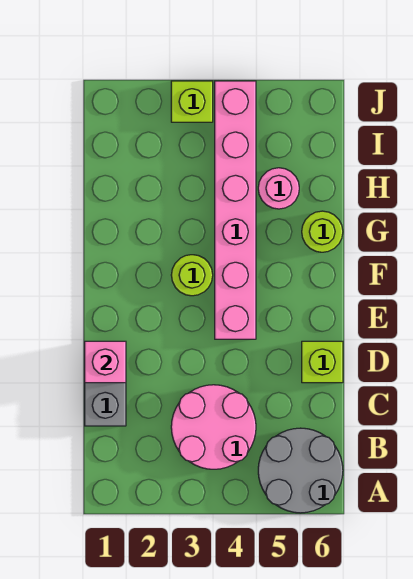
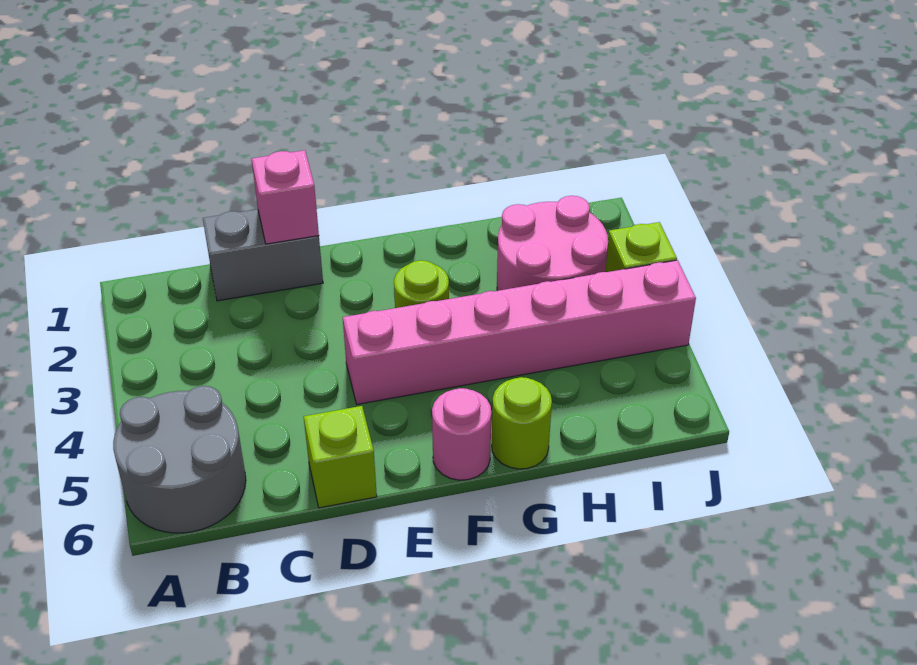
pink round brick B3:C4 level 1 -> pink round brick H2:I3 level 1
pink round brick H5 level 1 -> pink round brick F6 level 1

